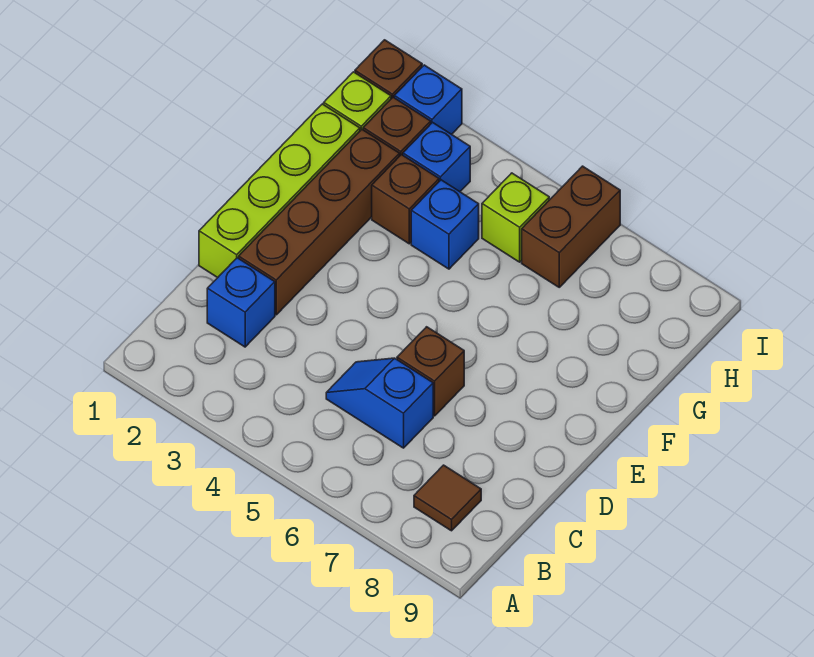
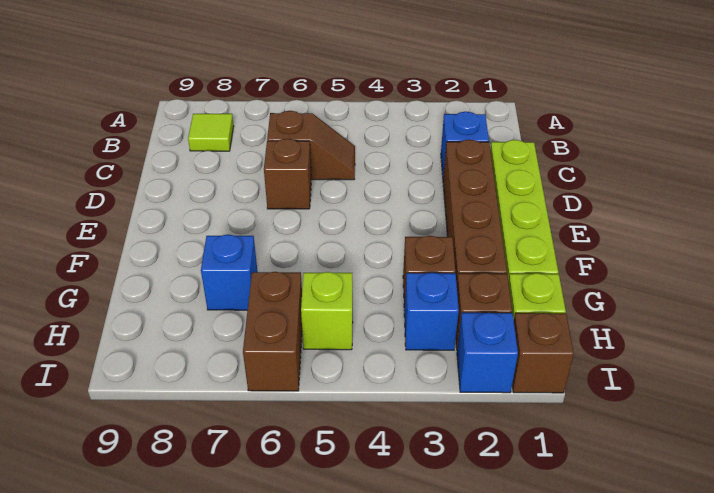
brown tile B8 level 1 -> lime tile B8 level 1
blue slope C5:C6 level 1 top 6 -> brown slope C5:C6 level 1 top 6
blue brick G4 level 1 -> blue brick G7 level 1

